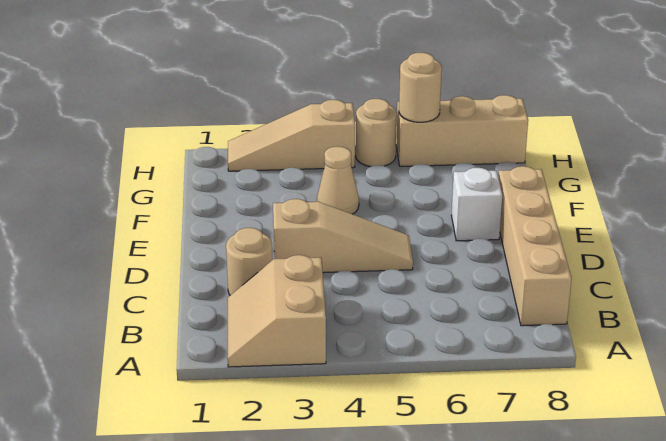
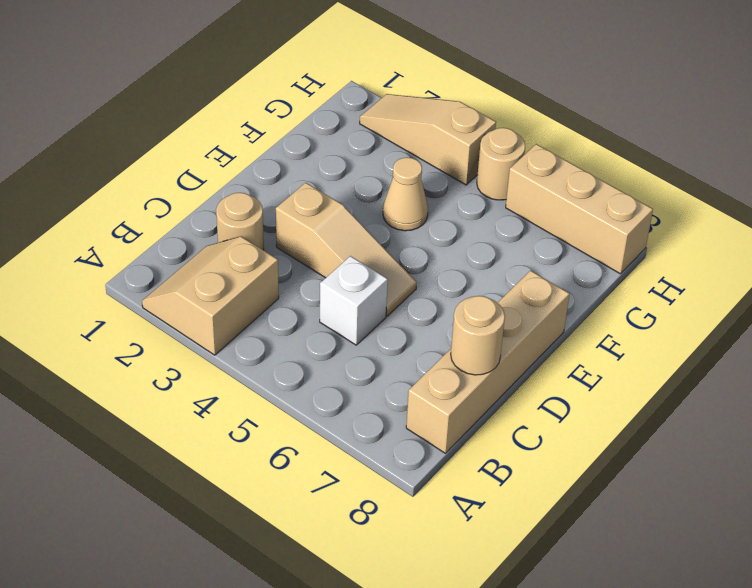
white brick E7 level 1 -> white brick C5 level 1
tan round brick H6 level 2 -> tan round brick C8 level 2

